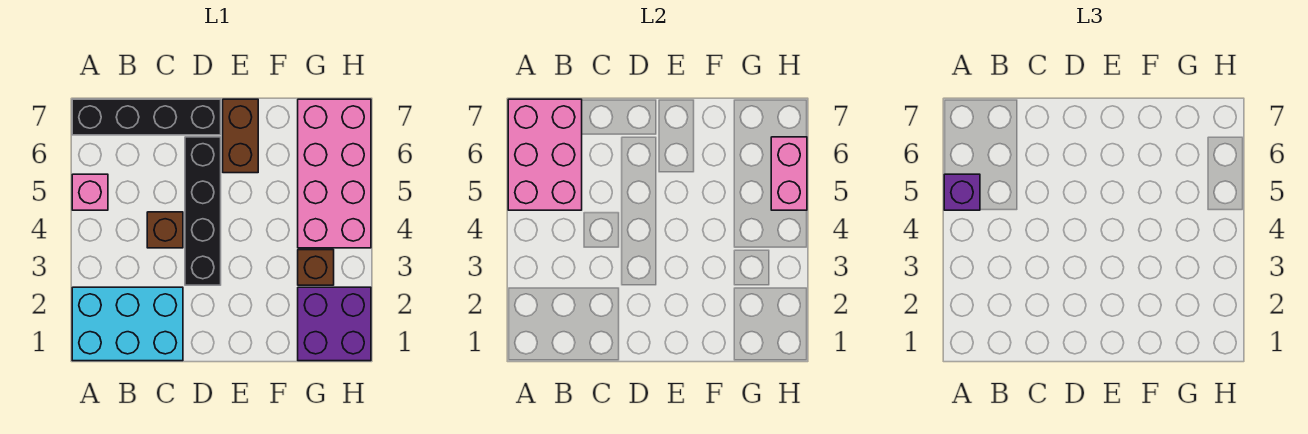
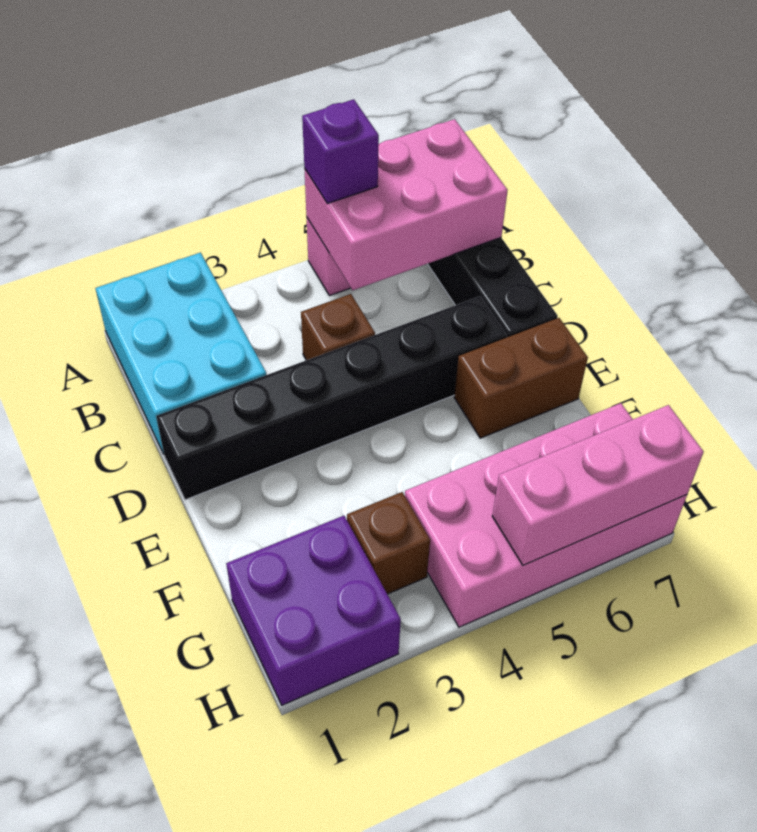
black brick D3:D6 level 1 -> black brick D1:D6 level 1
pink brick H5:H6 level 2 -> pink brick H5:H7 level 2

